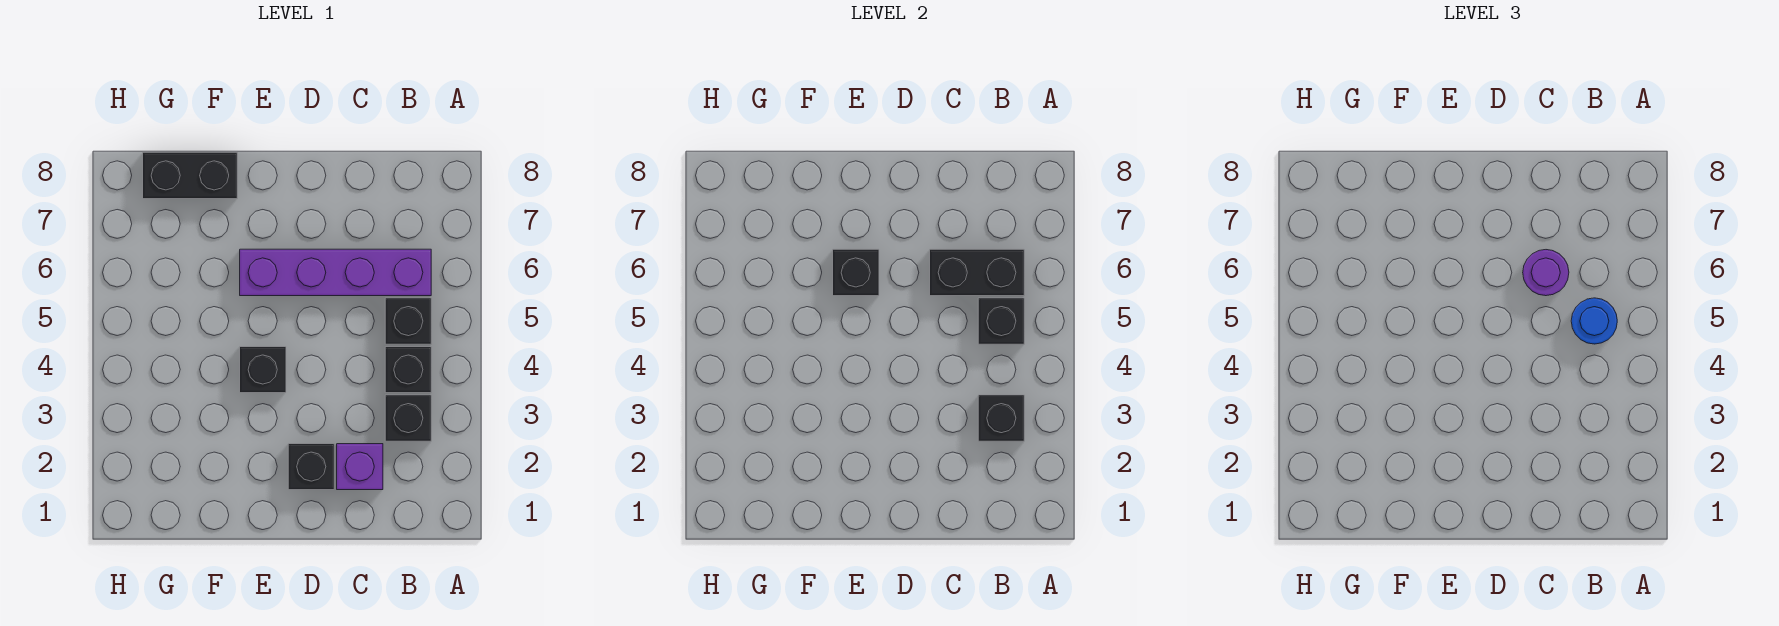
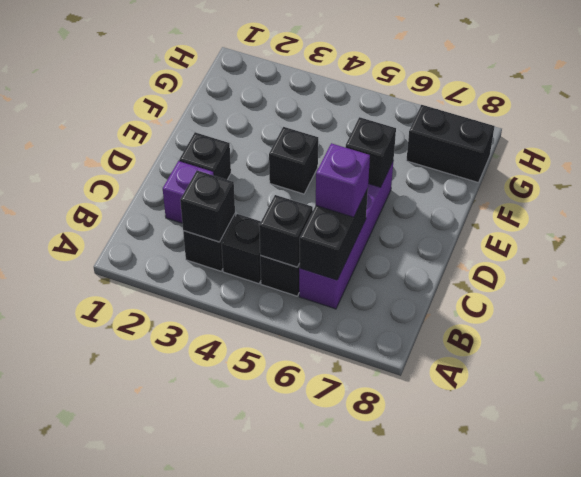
blue round brick B5 level 3 -> none
purple round brick C6 level 3 -> purple brick C6 level 3
black brick F8:G8 level 1 -> black brick G7:G8 level 1

